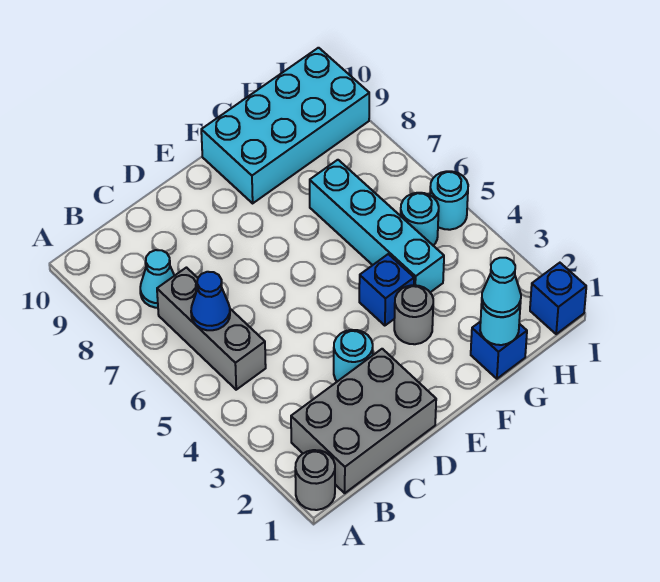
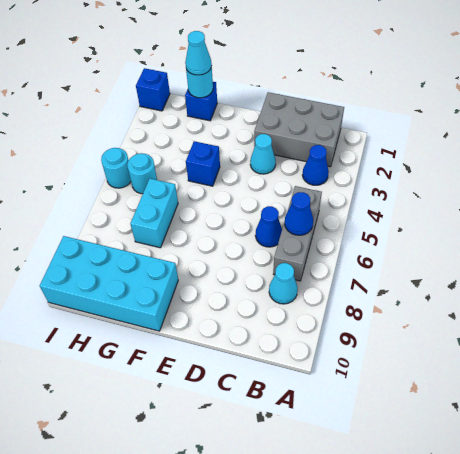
grey round brick A1 level 1 -> none
none -> blue cone B3 level 1
none -> blue cone C6 level 1
cyan round brick D3 level 1 -> cyan cone D3 level 1
grey round brick F3 level 1 -> none
cyan brick G4:G7 level 1 -> cyan brick G6:G7 level 1

